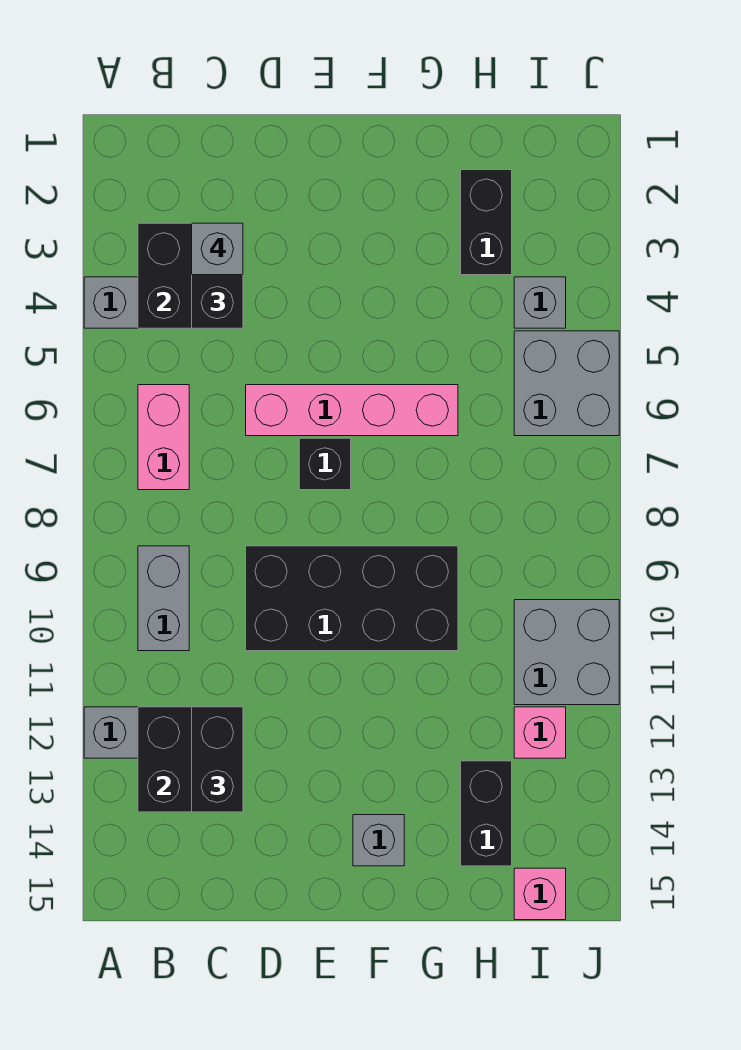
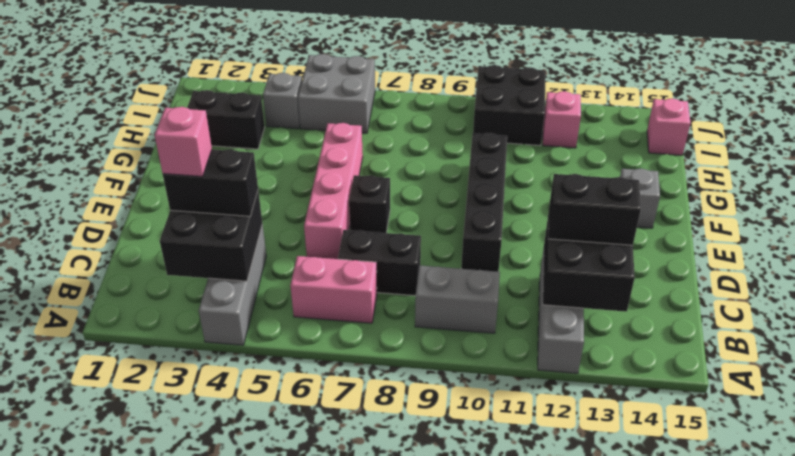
grey brick C3 level 4 -> pink brick C3 level 4
black brick D9:G10 level 1 -> black brick D10:G10 level 1
black brick H13:H14 level 1 -> black brick C7:C8 level 1
grey brick I10:J11 level 1 -> black brick I10:J11 level 1

